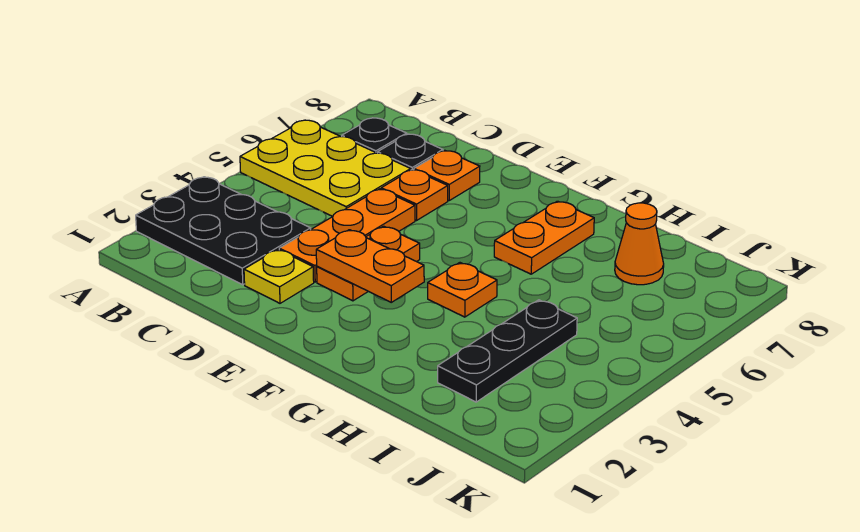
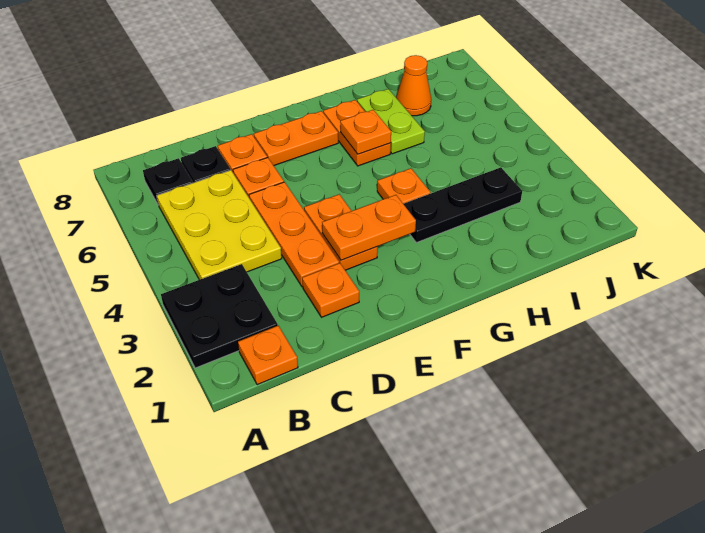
black plate A2:C3 level 1 -> black plate A2:B3 level 1
yellow plate A5:C6 level 1 -> yellow plate B4:C6 level 1
none -> orange plate B1 level 1
yellow plate D2 level 1 -> orange plate D2 level 1
none -> orange plate E7:F7 level 1
none -> orange plate G6 level 2
none -> lime plate H6:H7 level 1
black plate I2:I4 level 1 -> black plate G3:I3 level 1

